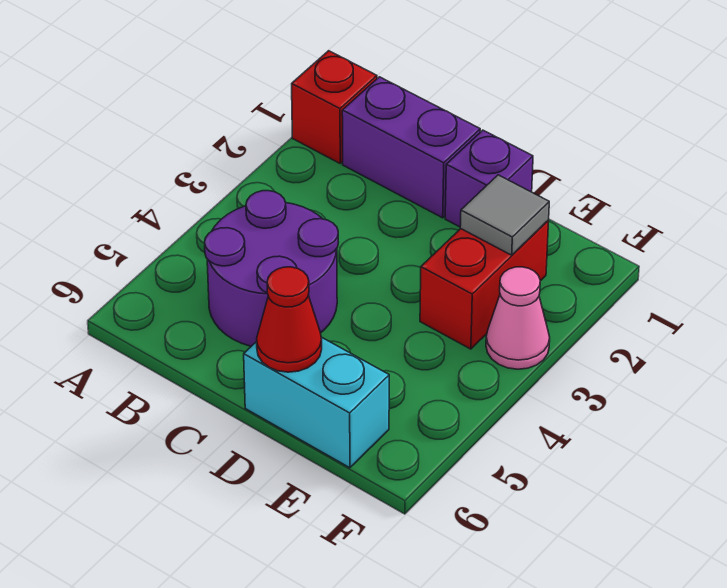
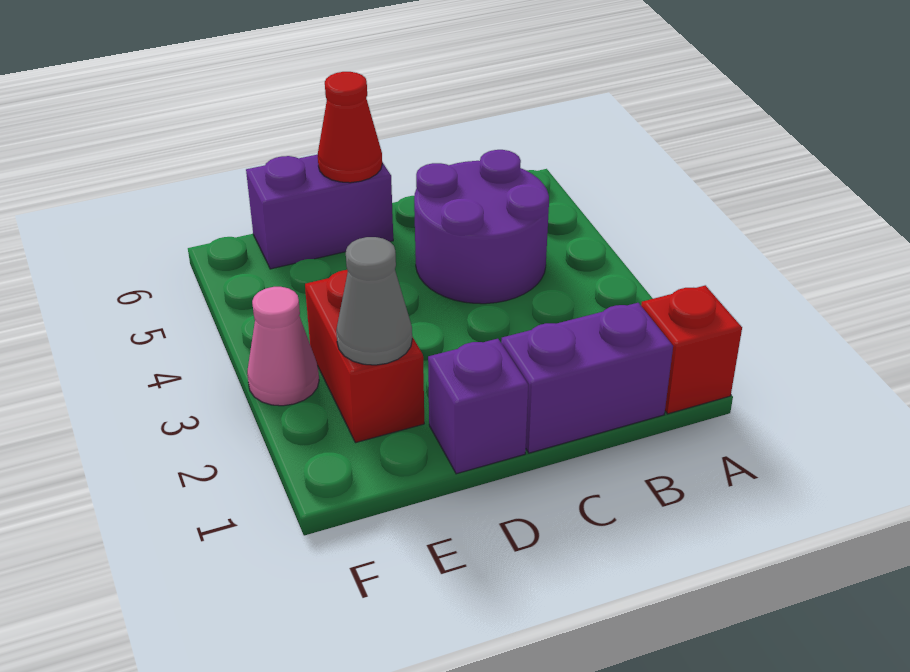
cyan brick D6:E6 level 1 -> purple brick D6:E6 level 1
grey tile E2 level 2 -> grey cone E2 level 2

